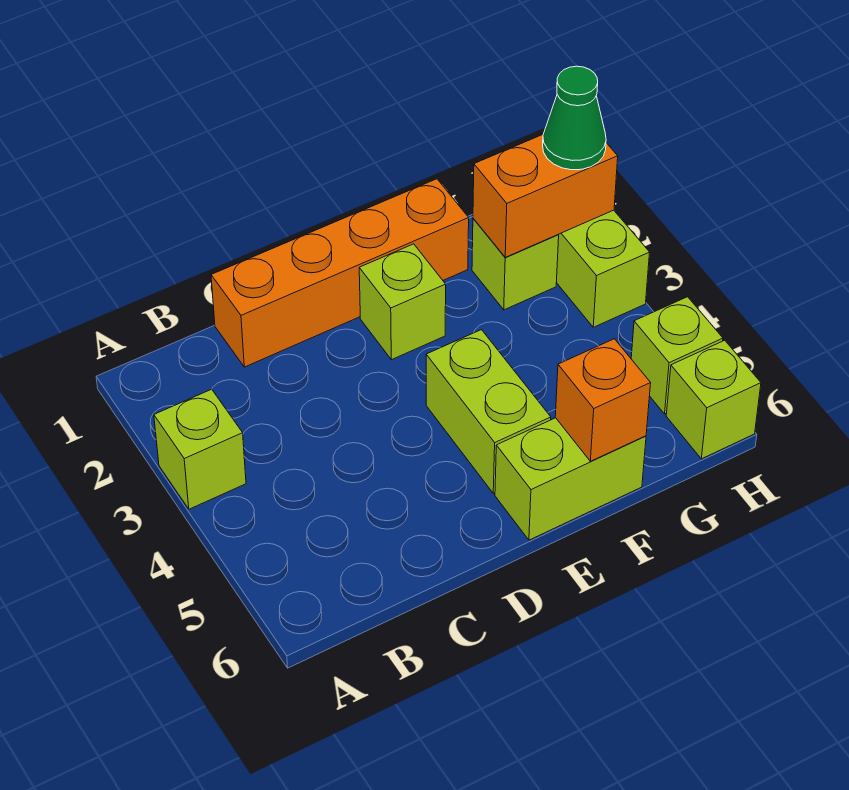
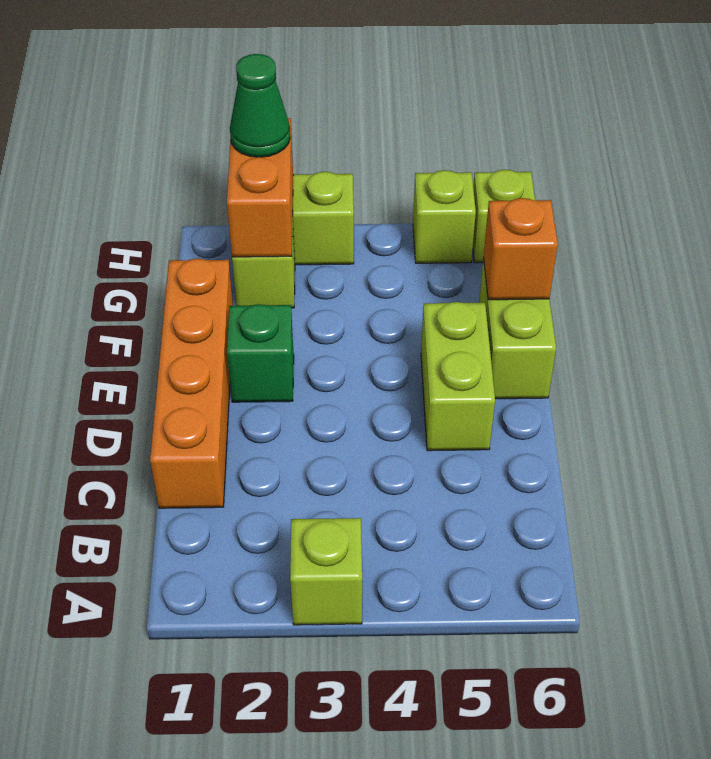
lime brick E2 level 1 -> green brick E2 level 1
lime brick E4:E5 level 1 -> lime brick D5:E5 level 1

